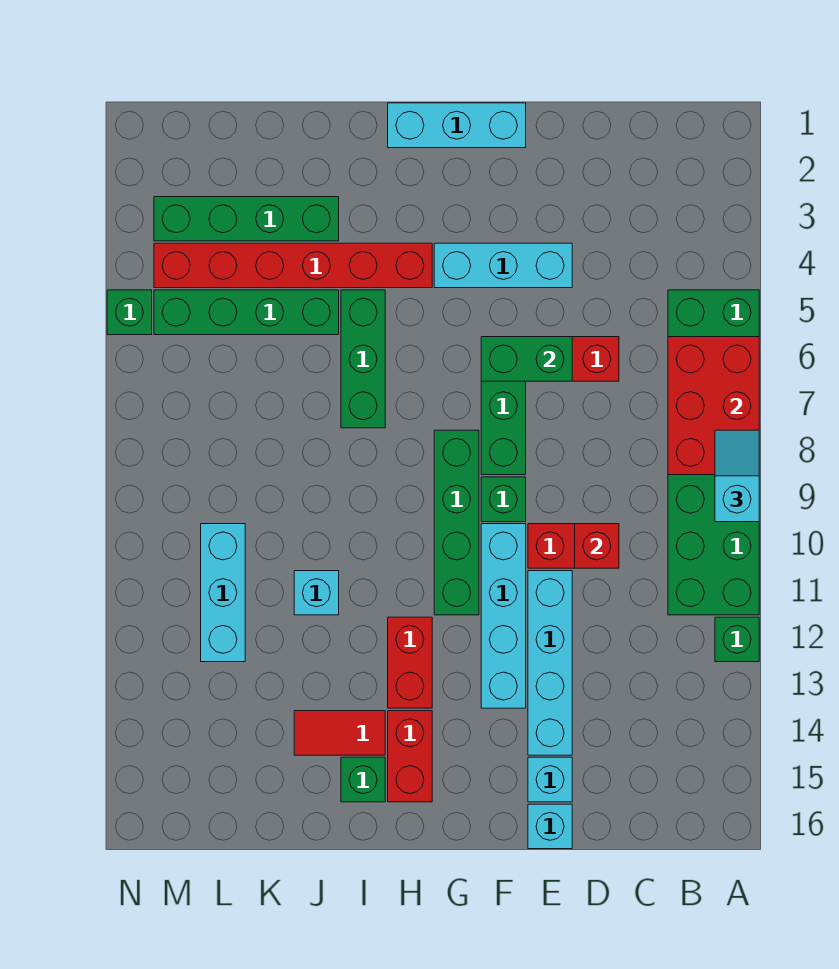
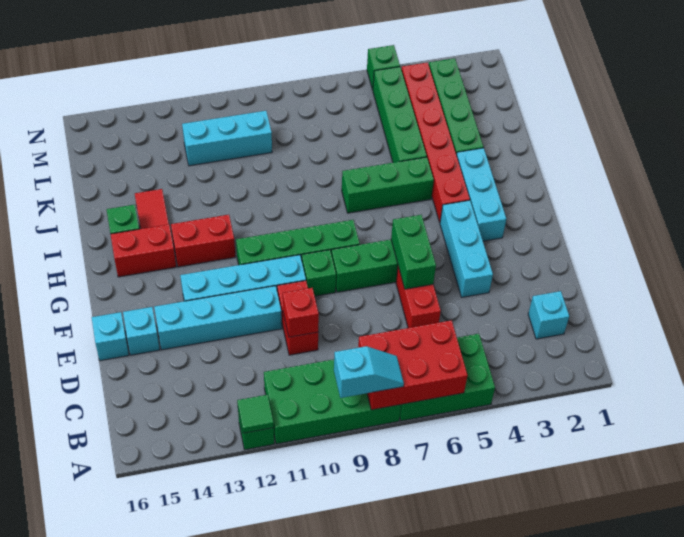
none -> green tile A12 level 2
cyan brick F1:H1 level 1 -> cyan brick G3:I3 level 1
cyan brick J11 level 1 -> cyan brick C2 level 1

